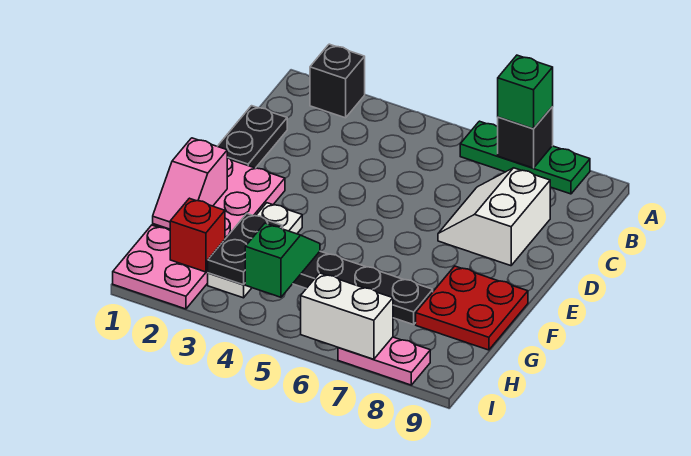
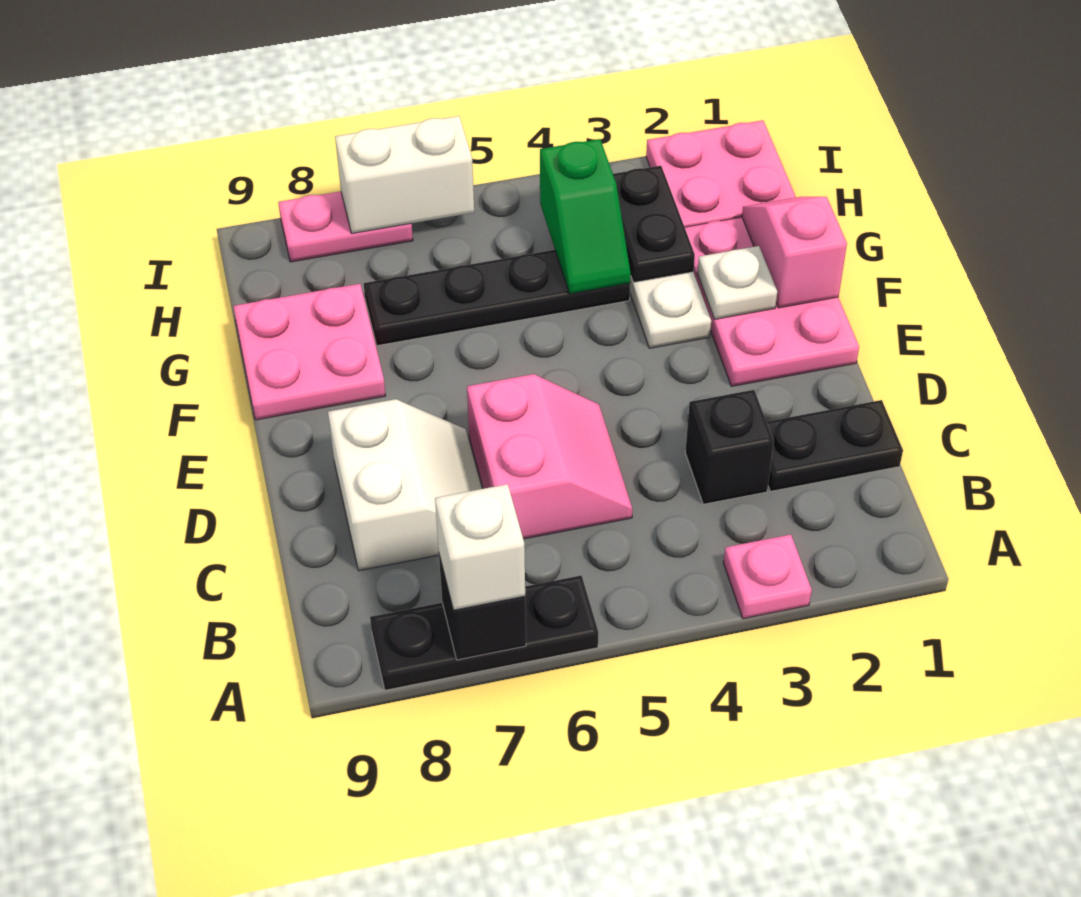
black brick A2 level 1 -> black brick C3 level 1
none -> pink plate A3 level 1
green plate A6:A8 level 1 -> black plate A6:A8 level 1
green brick A7 level 3 -> white brick A7 level 3
black plate C1:D1 level 1 -> black plate C1:C2 level 1
none -> pink slope C5:D6 level 1 top 6
none -> white plate F2 level 2
red plate F8:G9 level 1 -> pink plate F8:G9 level 1
red brick H2 level 2 -> none

